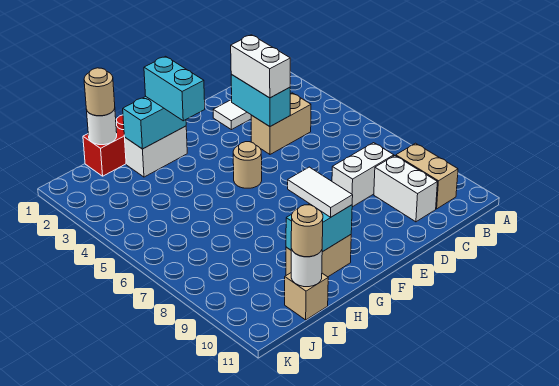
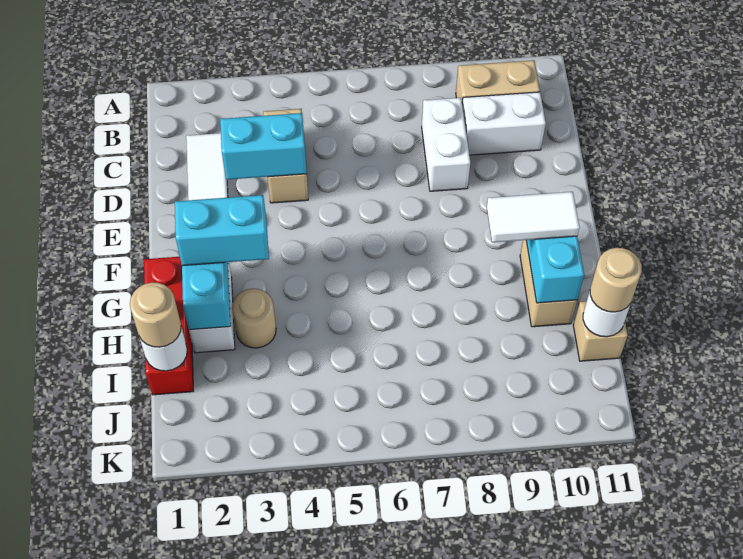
white brick D3:D4 level 3 -> none
tan round brick F5 level 1 -> tan round brick H3 level 1

